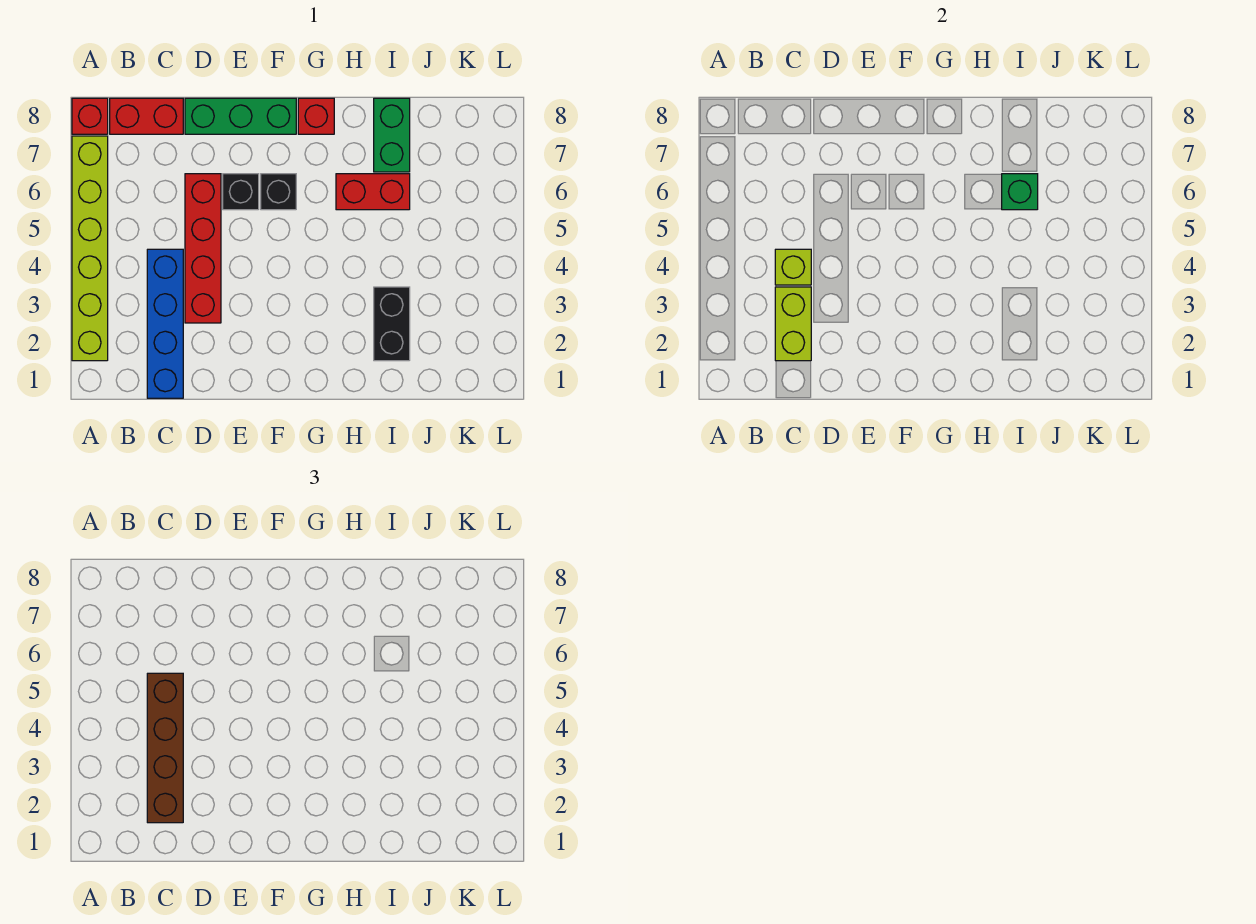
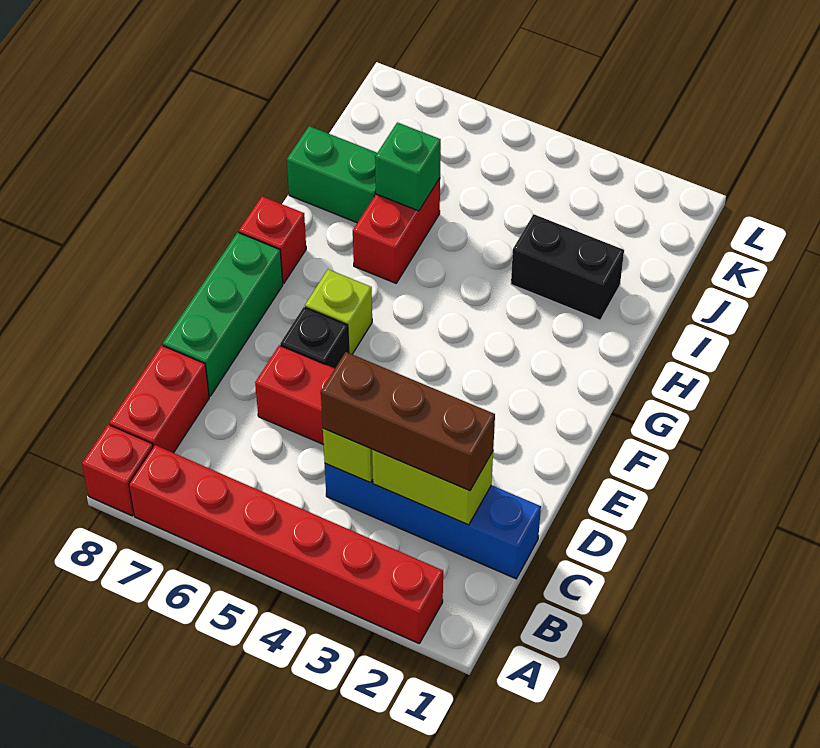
lime brick A2:A7 level 1 -> red brick A2:A7 level 1
brown brick C2:C5 level 3 -> brown brick C2:C4 level 3
black brick F6 level 1 -> lime brick F6 level 1

